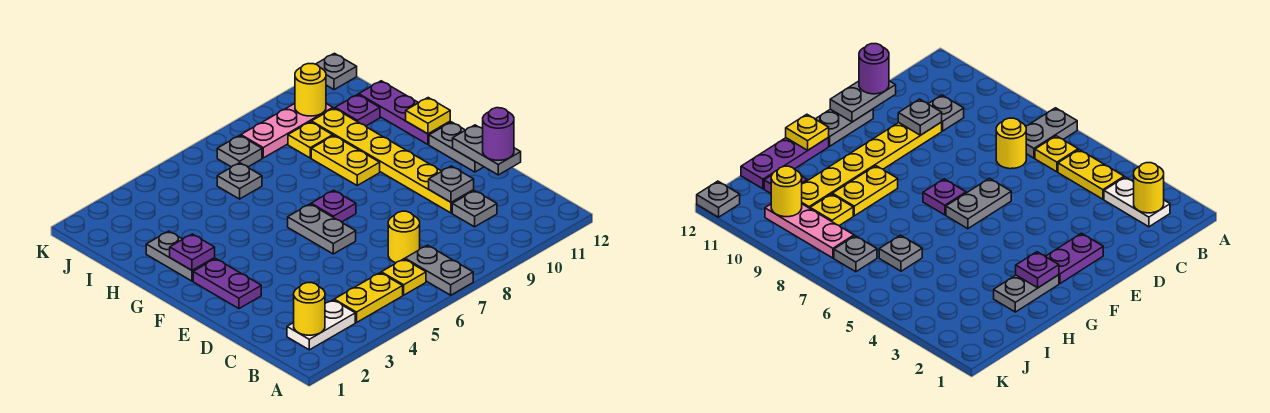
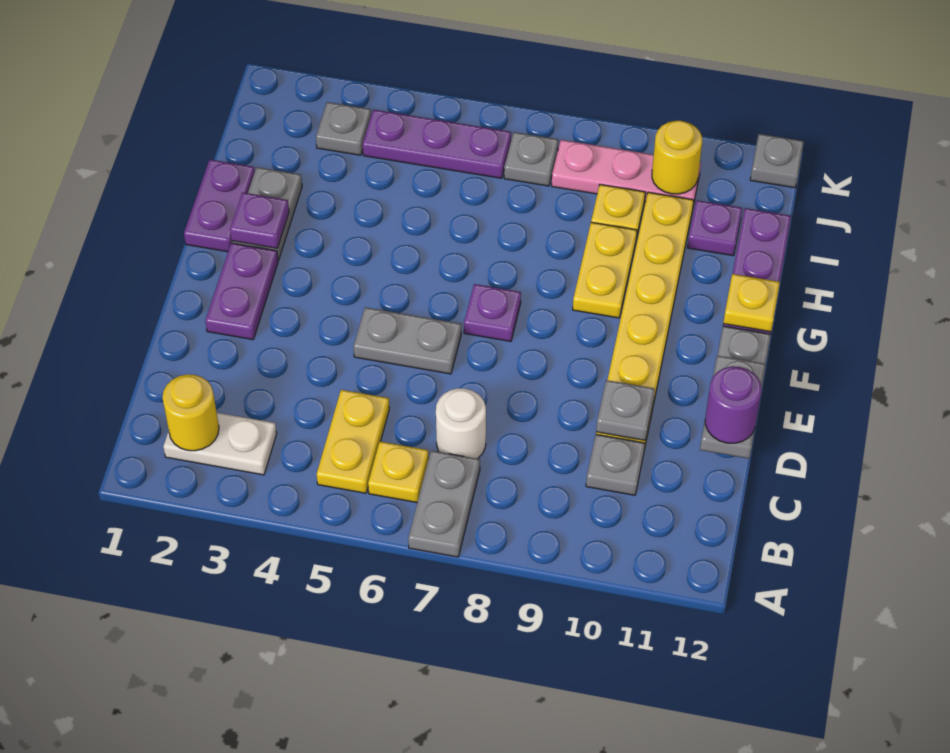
yellow plate B4:B5 level 1 -> yellow plate B5:C5 level 1
yellow round brick C7 level 1 -> white round brick C7 level 1
grey plate E6:F6 level 1 -> grey plate E5:E6 level 1
none -> purple plate G1:H1 level 1
grey plate I6 level 1 -> grey plate J3 level 1
none -> purple plate J4:J6 level 1

